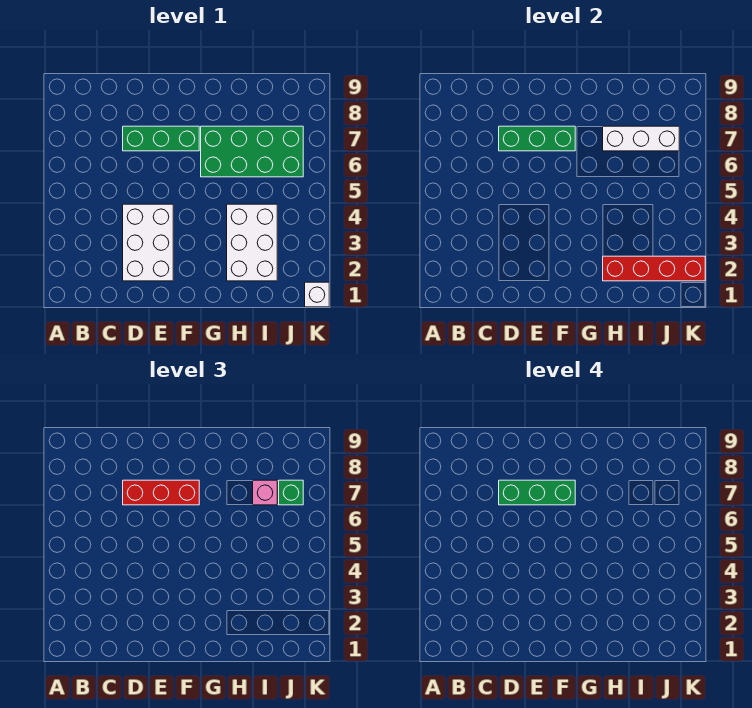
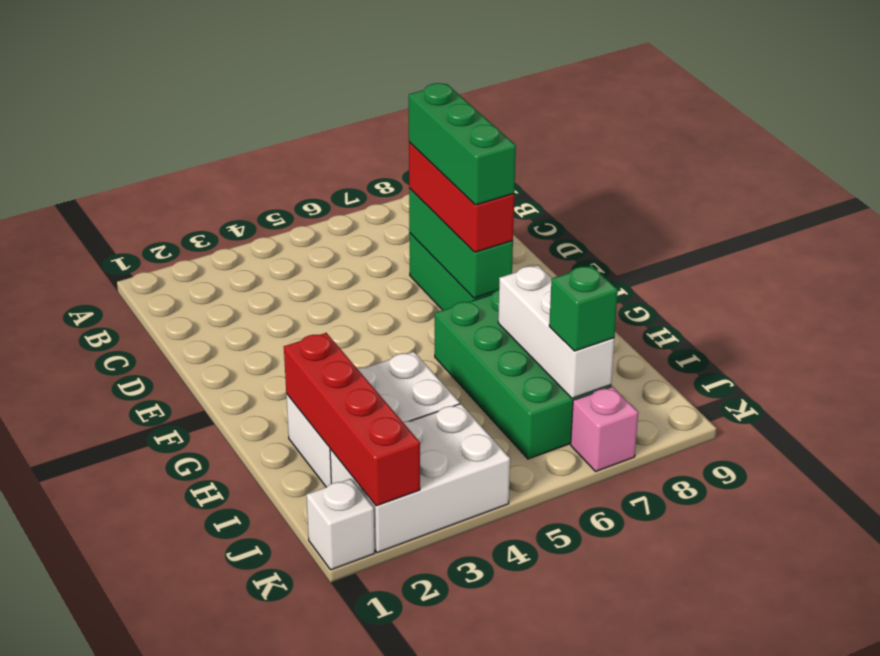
white brick D2:E4 level 1 -> white brick J2:K4 level 1
pink brick I7 level 3 -> pink brick K7 level 1

